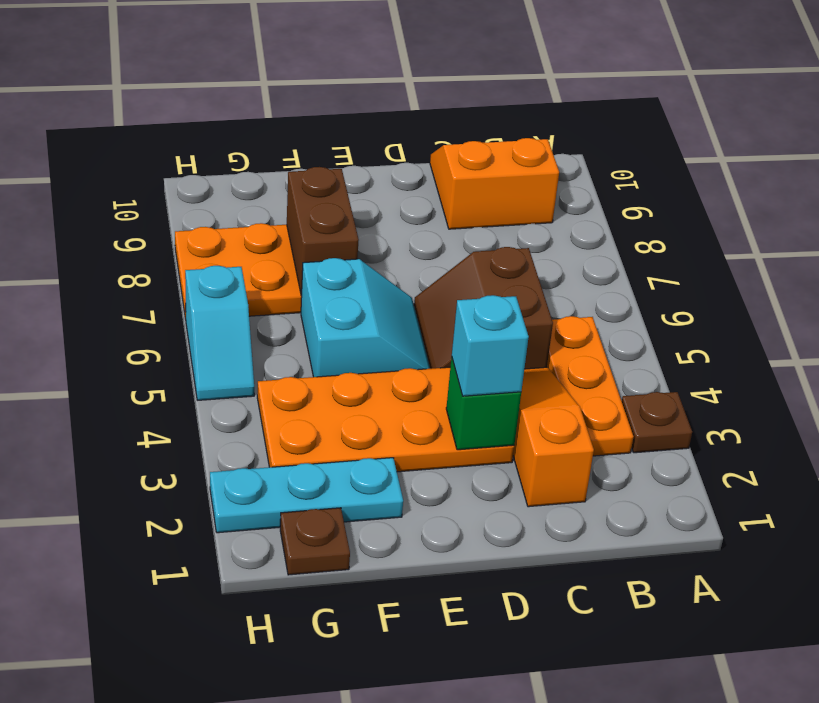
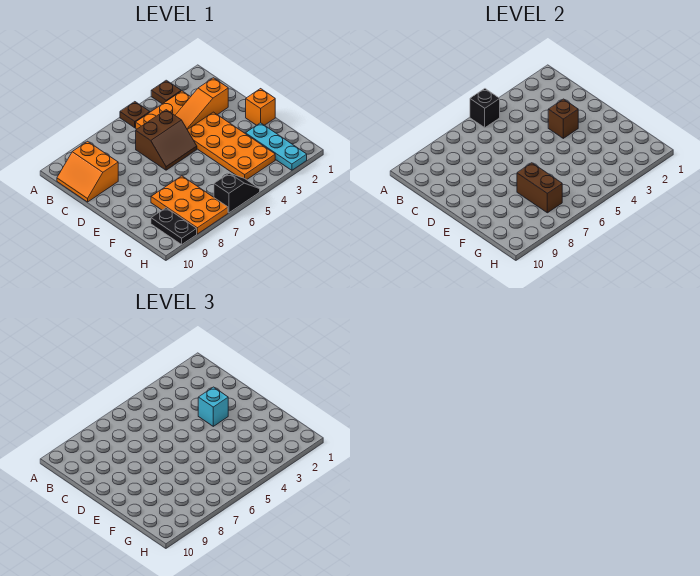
none -> black brick A5 level 2
green brick D3 level 2 -> brown brick D3 level 2
none -> orange brick E1 level 1
cyan slope E5:F6 level 1 top F -> none
brown brick F7:F8 level 2 -> brown brick F7:G7 level 2
brown plate G1 level 1 -> brown plate A5 level 1
none -> black plate G9:H9 level 1
cyan slope H5:H6 level 1 top 6 -> black slope H5:H6 level 1 top 6

